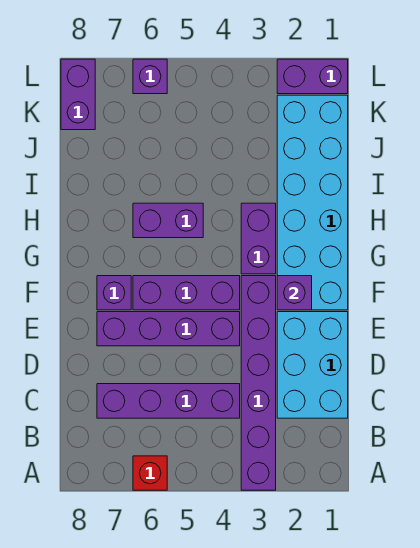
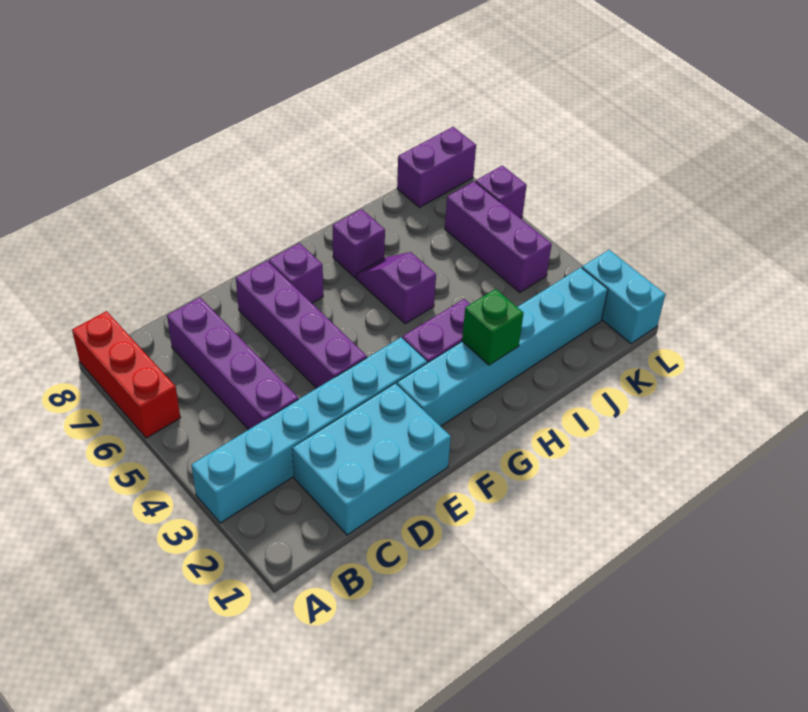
purple brick A3:F3 level 1 -> cyan brick A3:F3 level 1
red brick A6 level 1 -> red brick A6:A8 level 1
cyan brick F1:K2 level 1 -> cyan brick F2:K2 level 1
purple brick F2 level 2 -> purple brick H7 level 1
purple brick F4:F6 level 1 -> purple brick K4:K6 level 1
none -> green brick H2 level 2
purple brick H5:H6 level 1 -> purple slope H5:H6 level 1 top 5
purple brick L1:L2 level 1 -> cyan brick L1:L2 level 1

